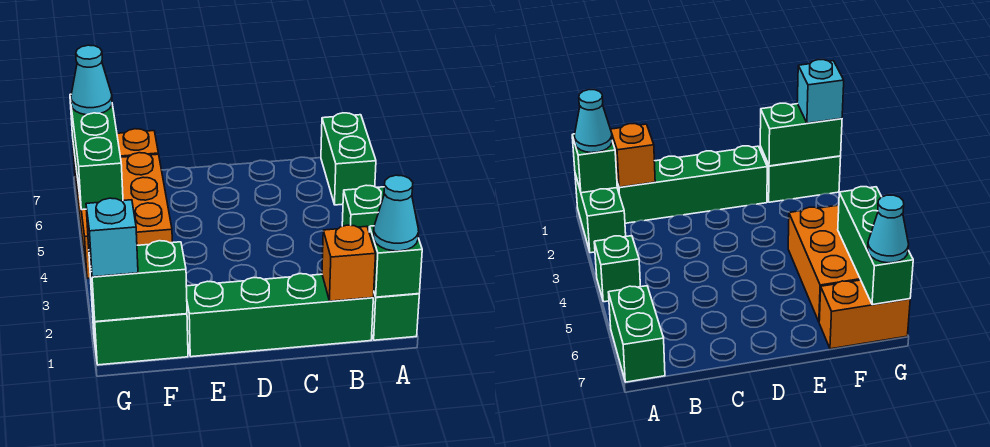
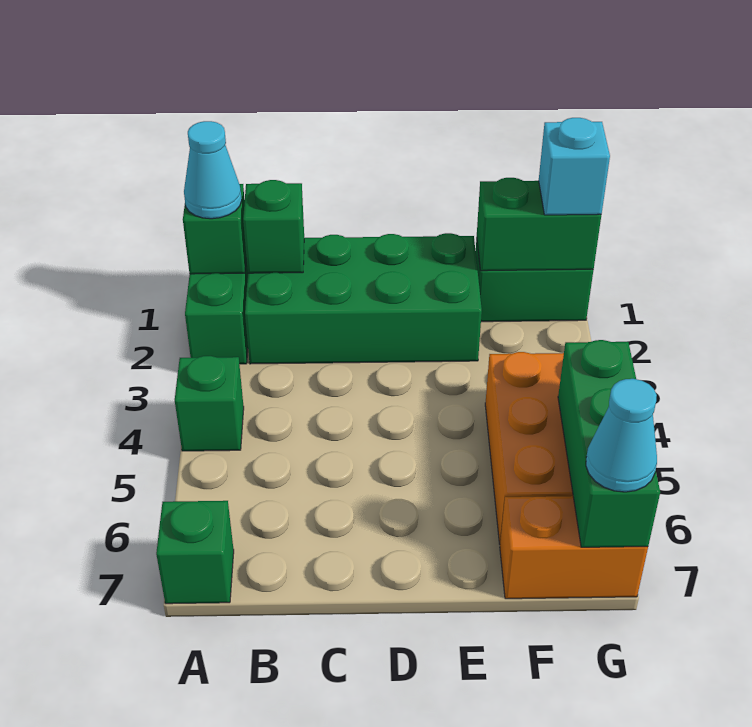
green brick A6:A7 level 1 -> green brick A7 level 1
green brick B1:E1 level 1 -> green brick B1:E2 level 1
orange brick B1 level 2 -> green brick B1 level 2

